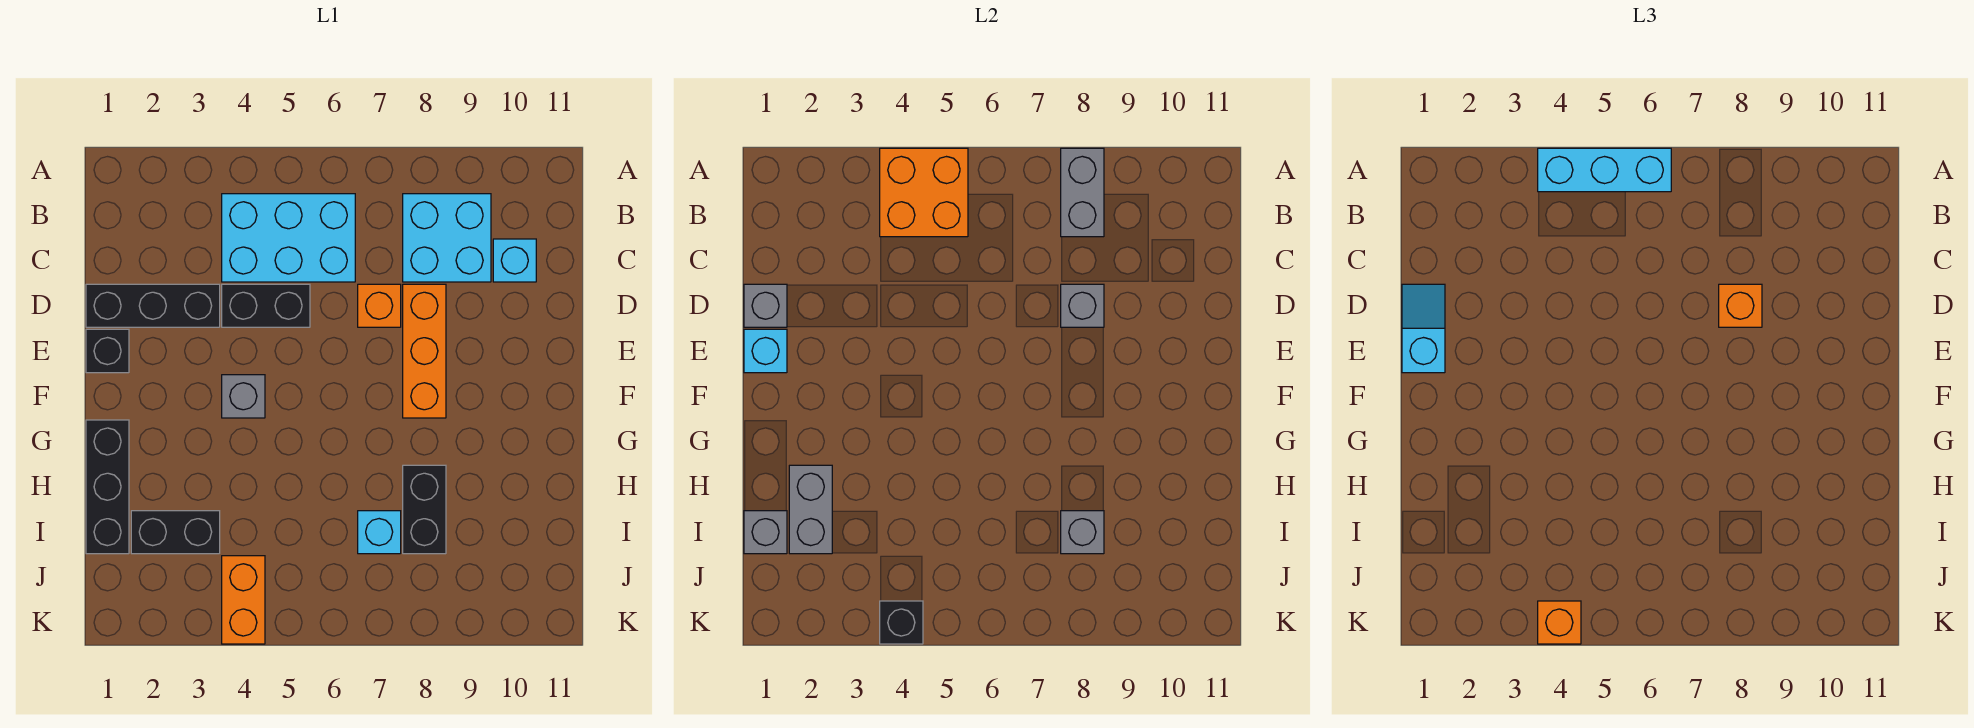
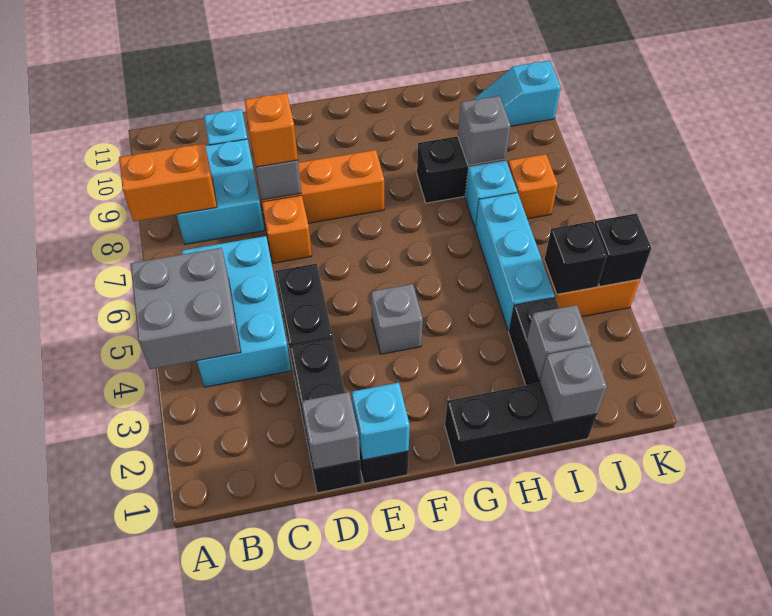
orange brick A4:B5 level 2 -> grey brick A4:B5 level 2
cyan brick A4:A6 level 3 -> cyan brick I4:I6 level 1
grey brick A8:B8 level 2 -> orange brick A8:B8 level 2
cyan slope D1:E1 level 3 top E -> cyan slope J10:K10 level 1 top K
grey brick H2:I2 level 2 -> grey brick I2 level 2
none -> black brick J4 level 2
orange brick K4 level 3 -> orange brick J7 level 1

